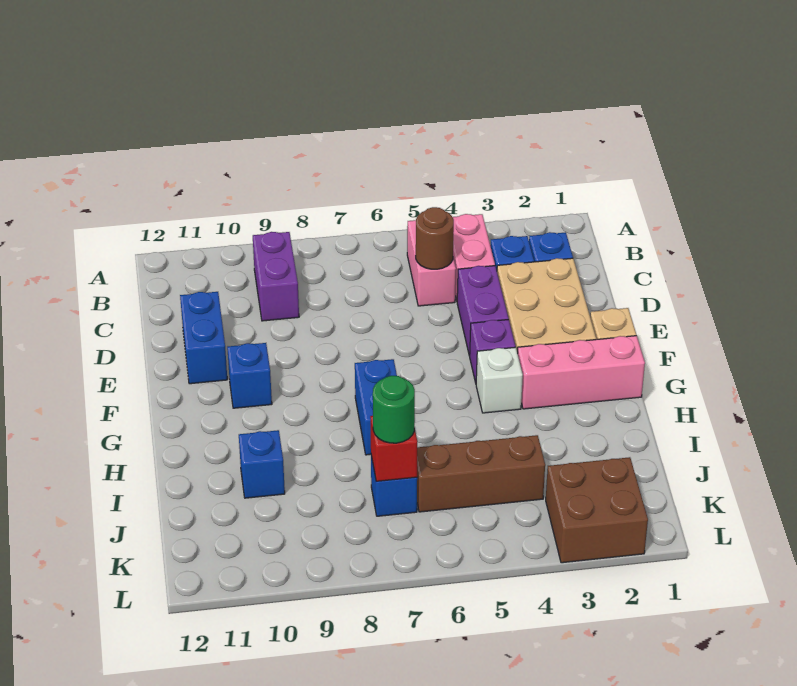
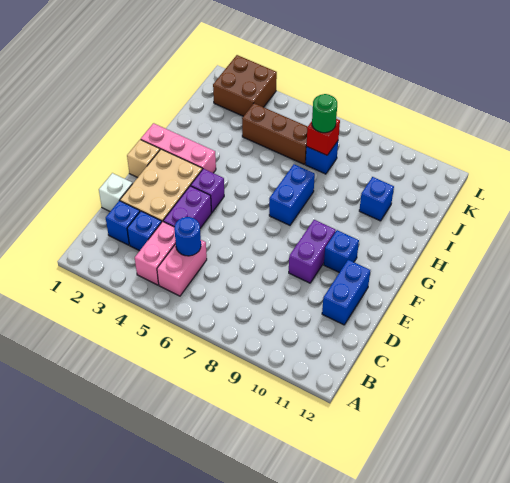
purple brick B9:C9 level 1 -> purple brick E9:F9 level 1
brown round brick C5 level 2 -> blue round brick C5 level 2
white brick G4 level 1 -> white brick D1 level 1

